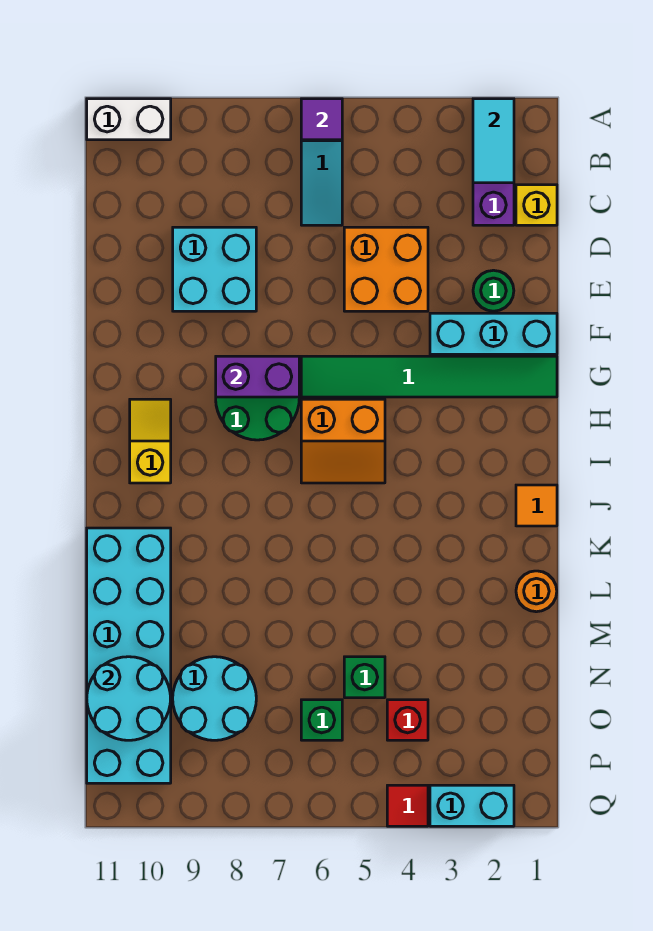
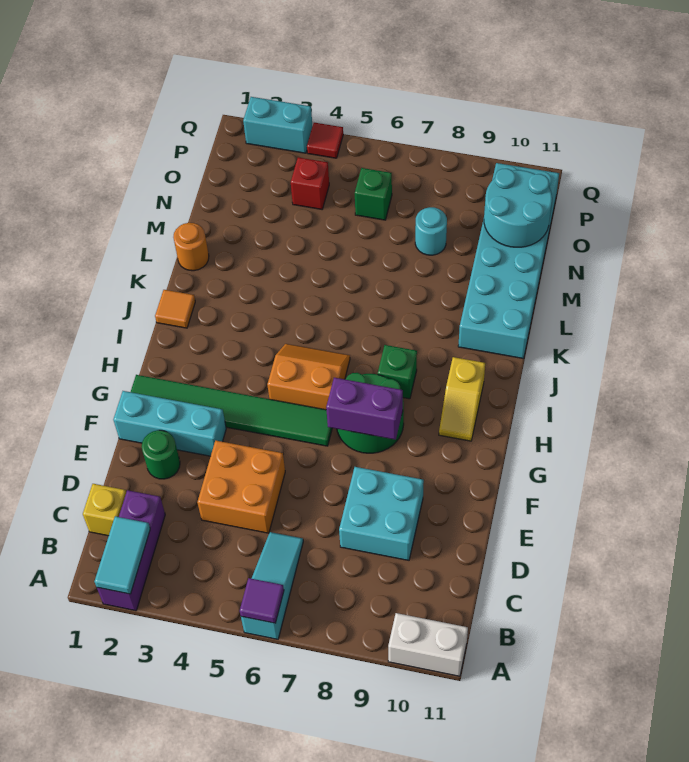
green brick N5 level 1 -> green brick I8 level 1
cyan round brick N8:O9 level 1 -> cyan round brick N8 level 1

